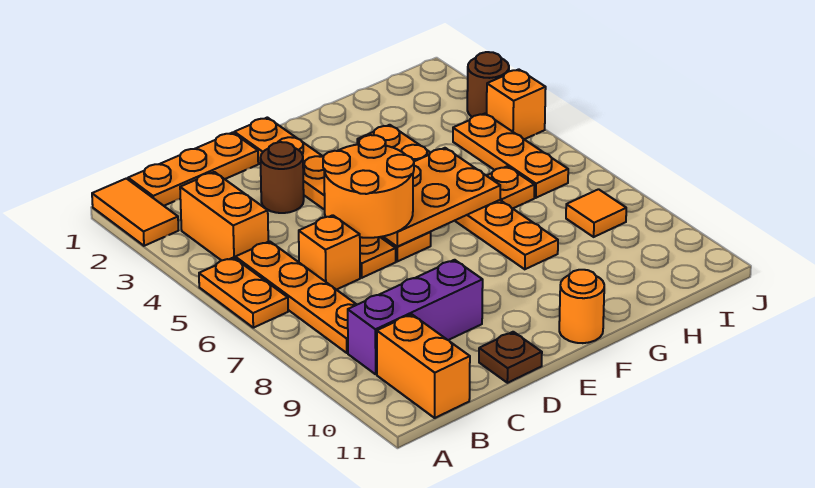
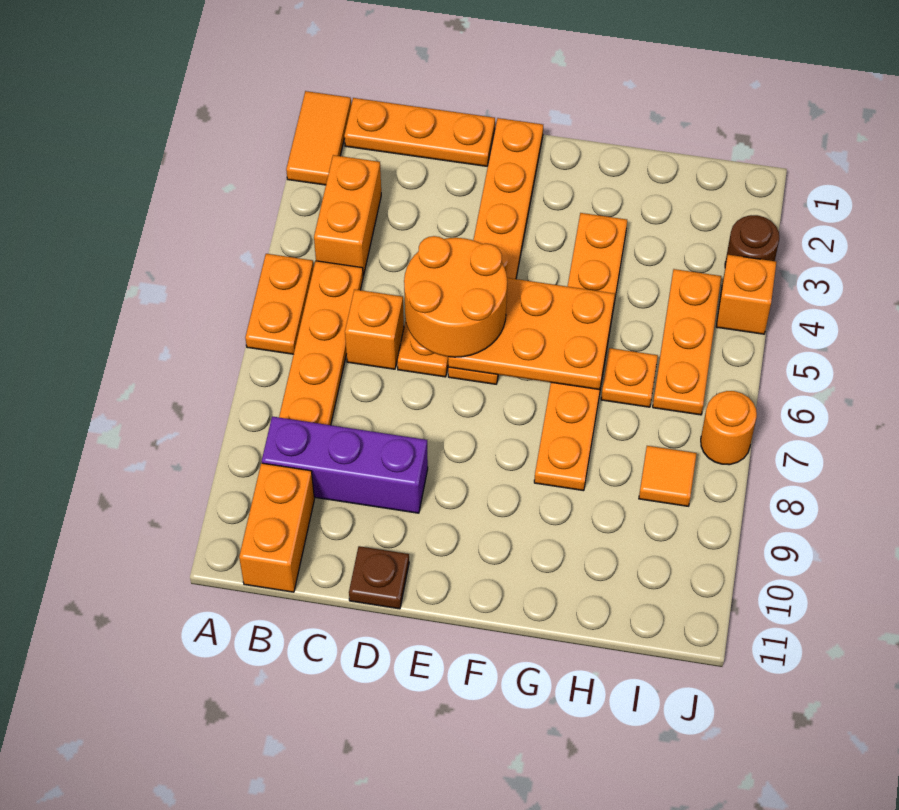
brown round brick D3 level 1 -> none
orange round brick F11 level 1 -> orange round brick J7 level 1

